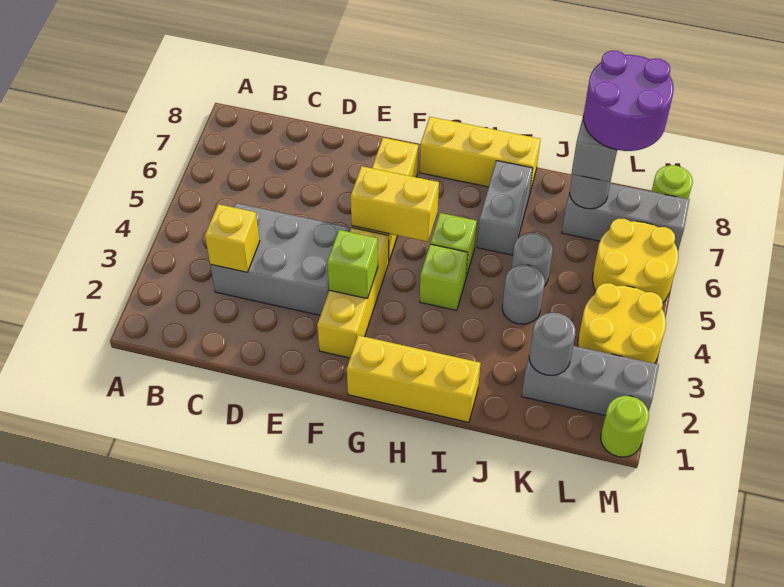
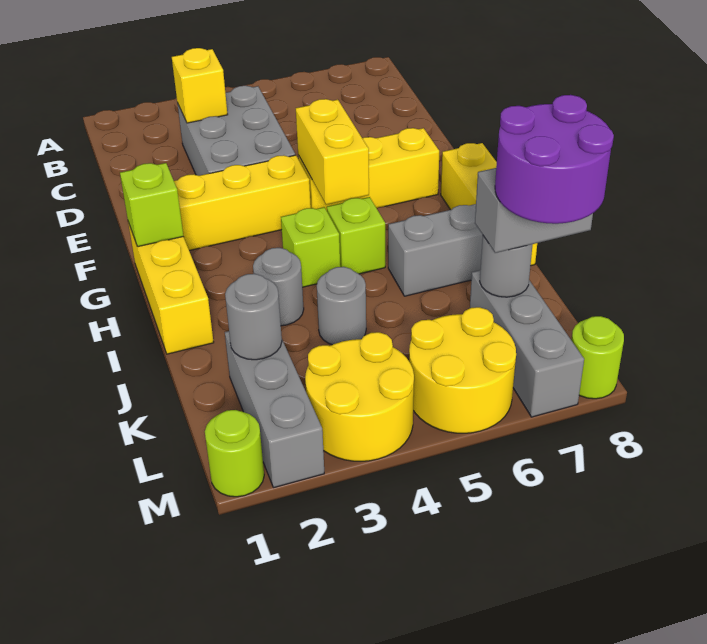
lime brick F3 level 2 -> lime brick G1 level 2
grey round brick J5 level 1 -> grey round brick I3 level 1

